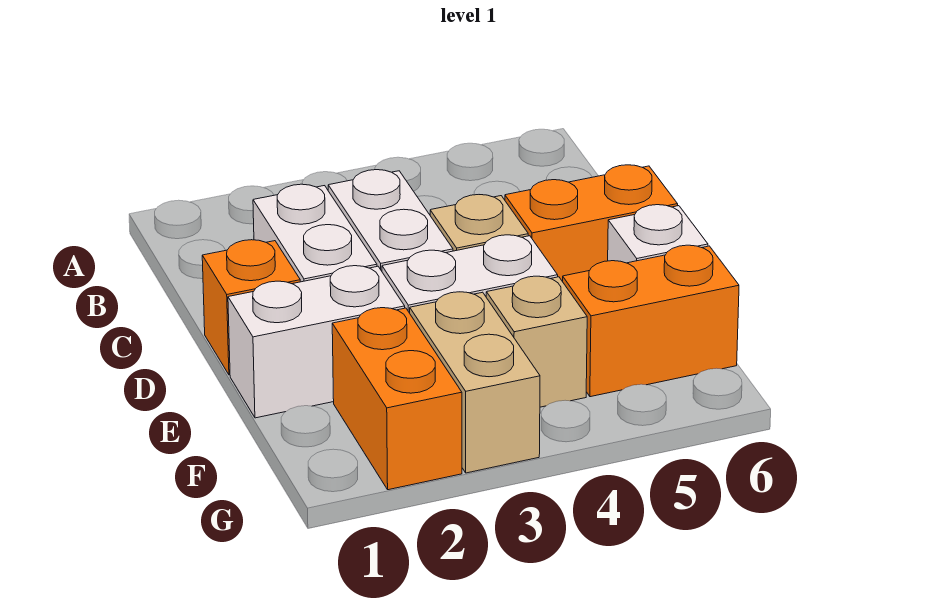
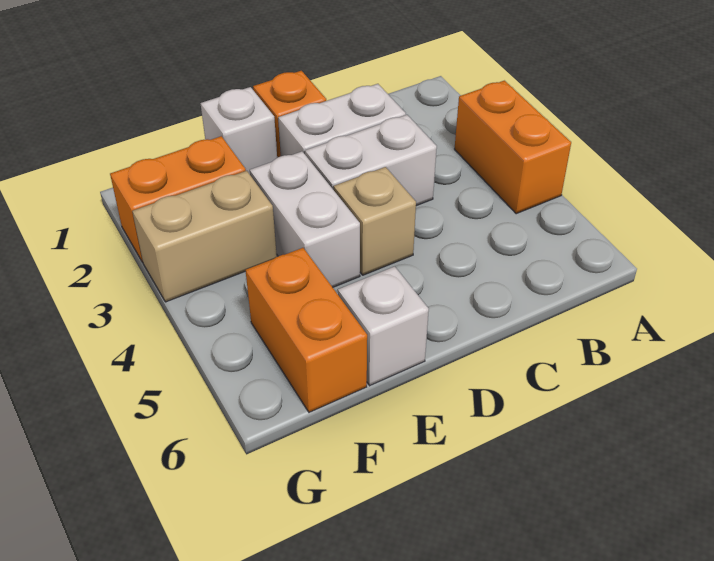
orange brick D5:D6 level 1 -> orange brick A3:A4 level 1
white brick E1:E2 level 1 -> white brick E1 level 1
tan brick F4 level 1 -> none

